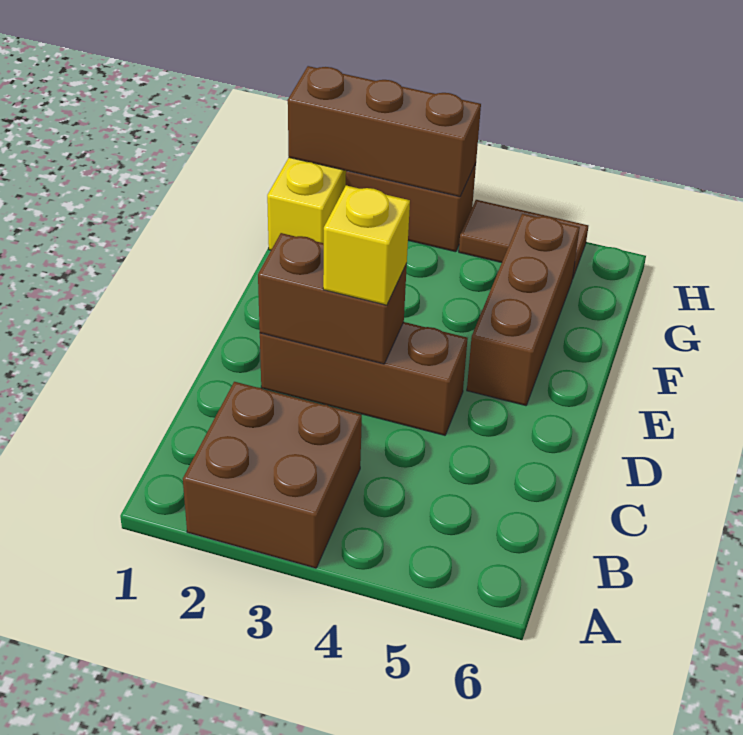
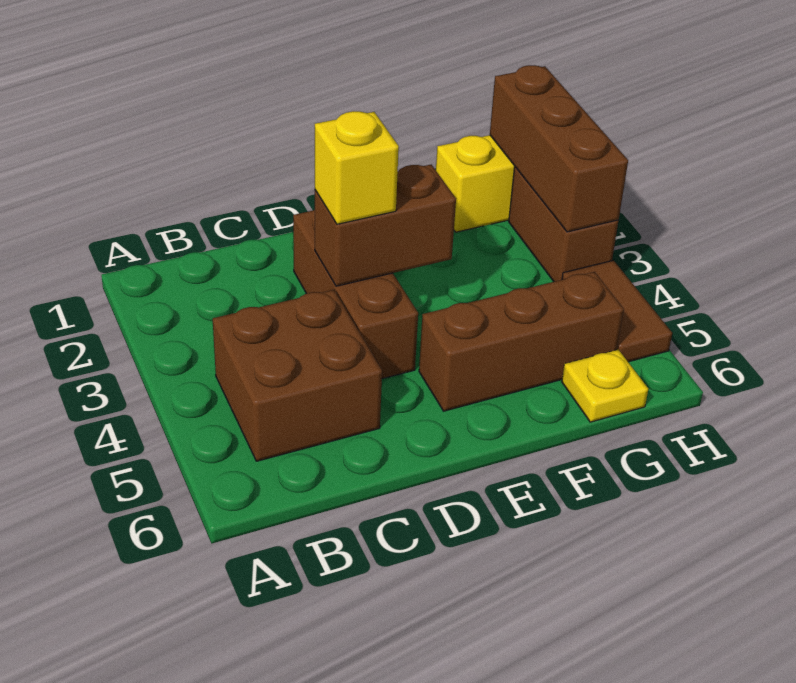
brown brick A2:B3 level 1 -> brown brick B4:C5 level 1
brown brick D2:D3 level 2 -> brown brick D3:E3 level 2
none -> yellow plate G6 level 1

